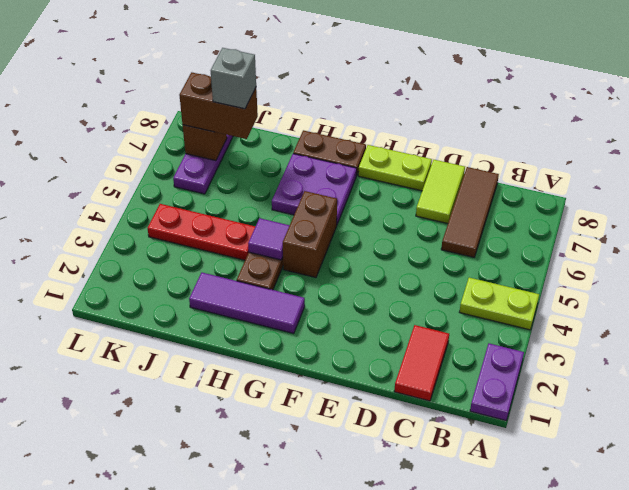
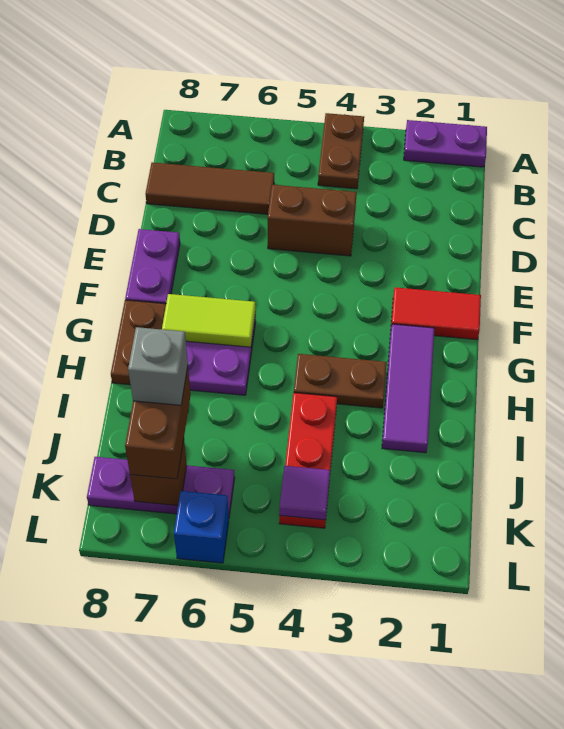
lime plate A4:B4 level 1 -> brown plate A4:B4 level 1
red tile C1:C2 level 1 -> red tile F1:F2 level 1
lime tile D7:D8 level 1 -> lime tile G6:G7 level 2
lime plate E8:F8 level 1 -> purple plate E8:F8 level 1
brown brick G4:G5 level 1 -> brown brick D4:D5 level 1
purple tile H4 level 2 -> purple tile K4 level 2
none -> blue brick L6 level 1

